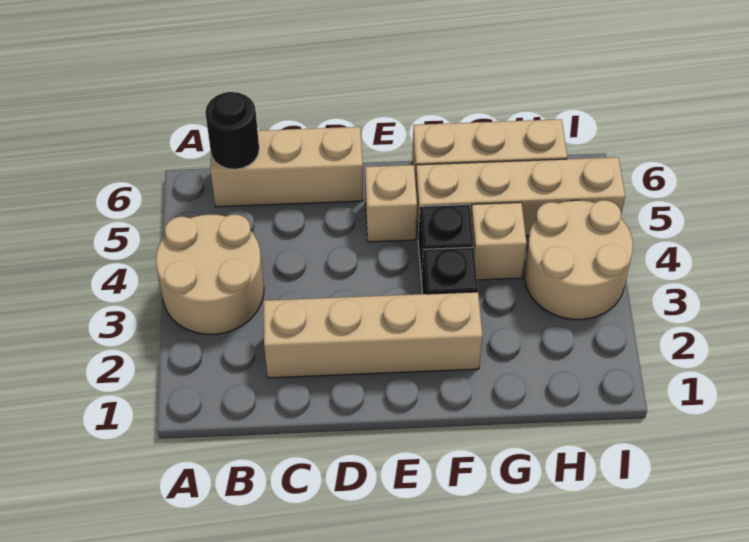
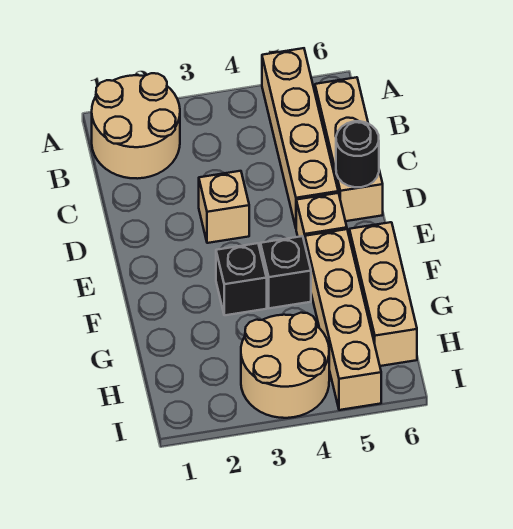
tan round brick A3:B4 level 1 -> tan round brick A1:B2 level 1
black round brick B6 level 2 -> black round brick D6 level 2
tan brick C2:F2 level 1 -> tan brick A5:D5 level 1
tan brick G4 level 1 -> tan brick D3 level 1

